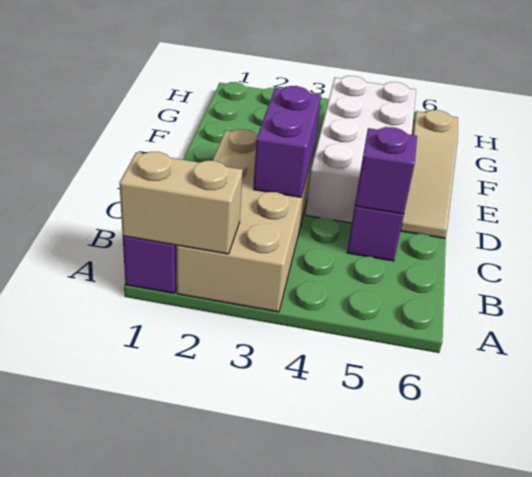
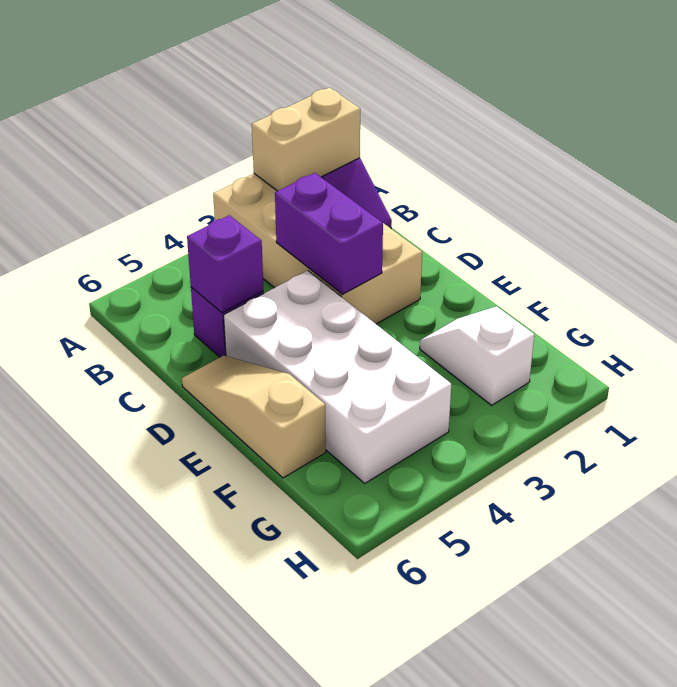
none -> white slope F2:G2 level 1 top G

